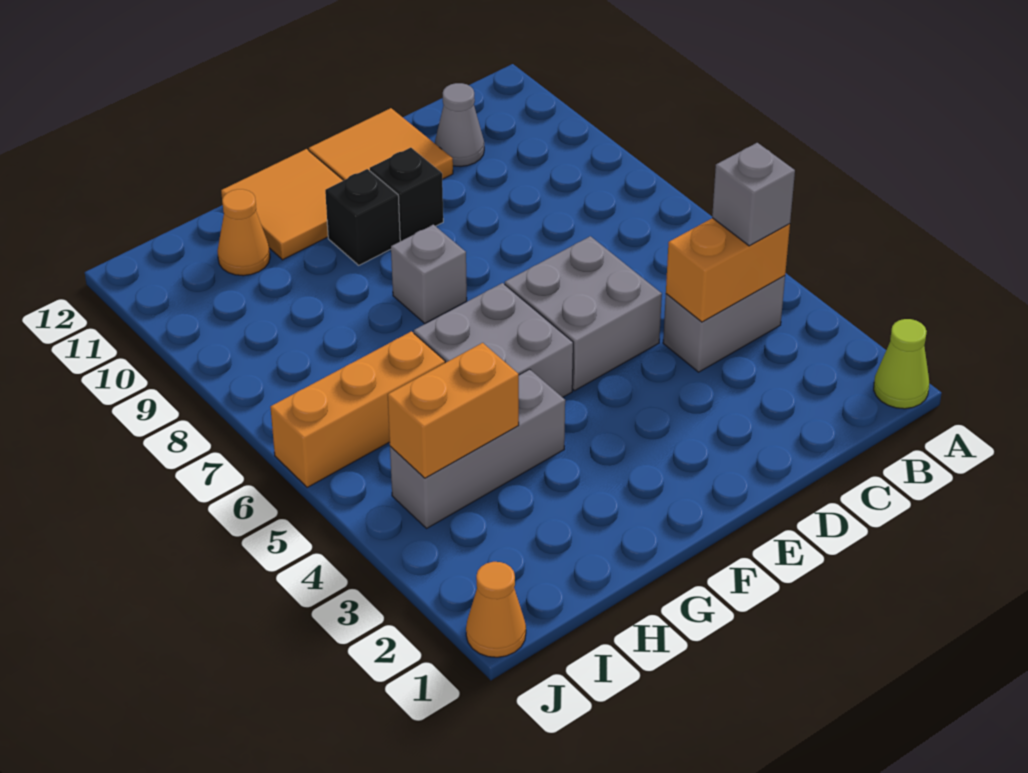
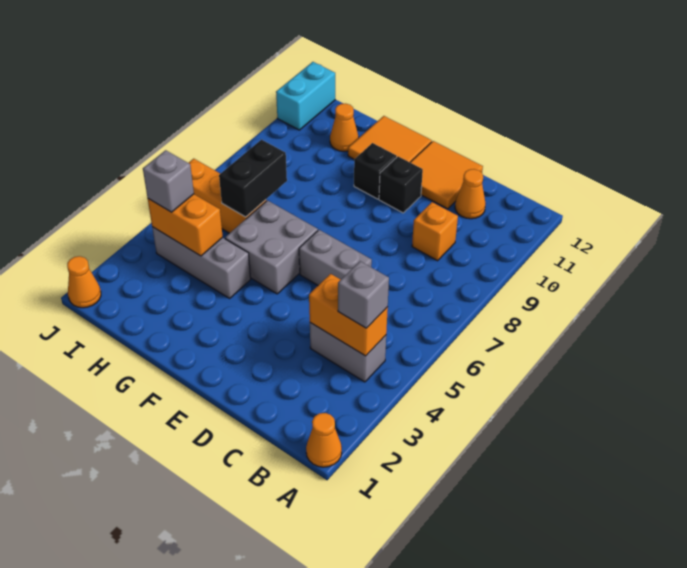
lime cone A1 level 1 -> orange cone A1 level 1
none -> orange brick C9 level 1
grey cone C11 level 1 -> orange cone C11 level 1
grey brick D5:E6 level 1 -> grey brick D6:E6 level 1
grey brick F8 level 1 -> grey brick I4 level 3
none -> black brick H6:H7 level 2
none -> cyan brick J11:J12 level 1

